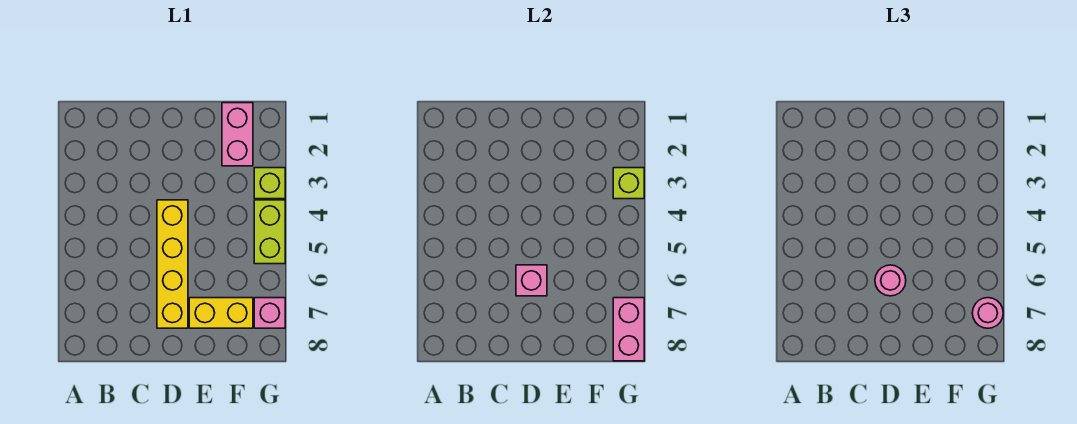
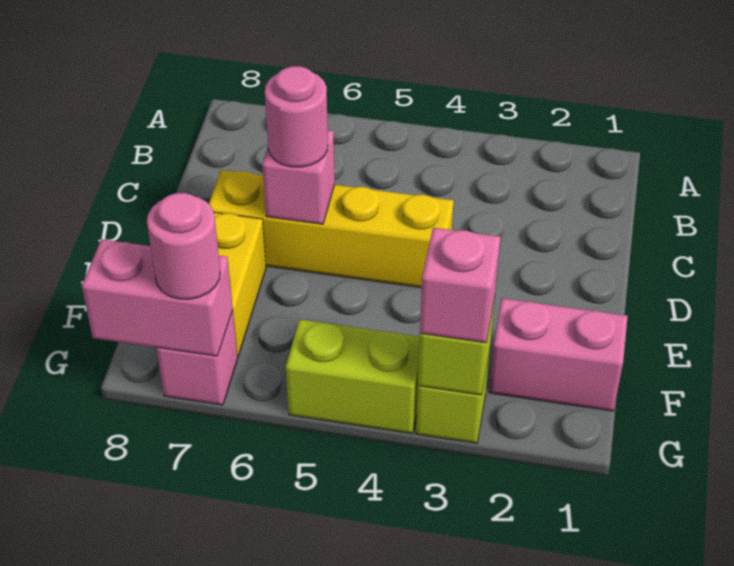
none -> pink brick G3 level 3

